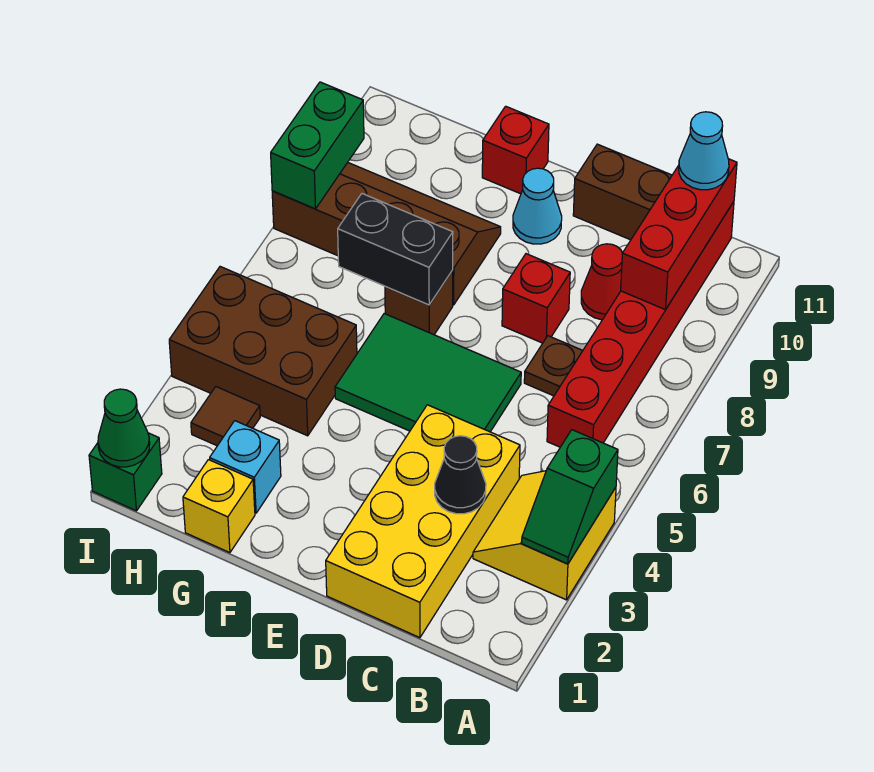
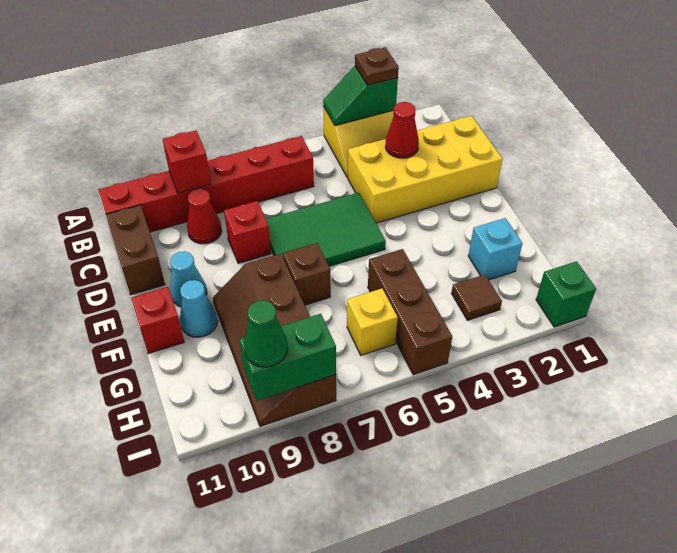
green slope A3:A4 level 2 top 4 -> green slope A3:A4 level 2 top 3
red brick B9:B11 level 2 -> red brick B9 level 2
cyan cone B11 level 3 -> cyan cone F10 level 1
black cone C3 level 2 -> red cone C3 level 2
brown plate C7 level 1 -> brown plate A3 level 3
green tile D5:F6 level 1 -> green tile D5:E7 level 1
black brick F7:G7 level 2 -> none
yellow brick G1 level 1 -> yellow brick H6 level 1
brown brick G4:I5 level 1 -> brown brick G5:I5 level 1
green cone I1 level 2 -> green cone I9 level 3

